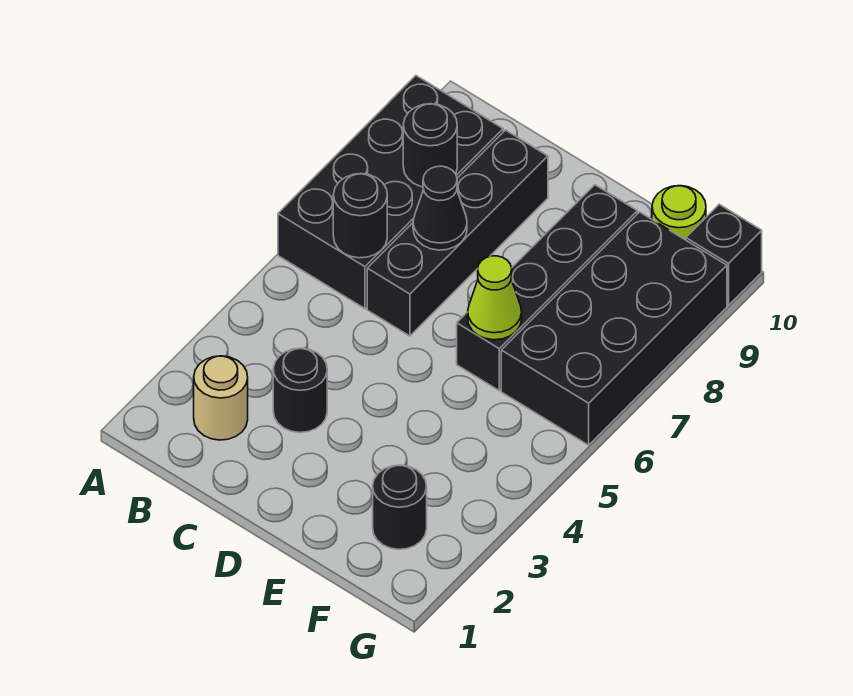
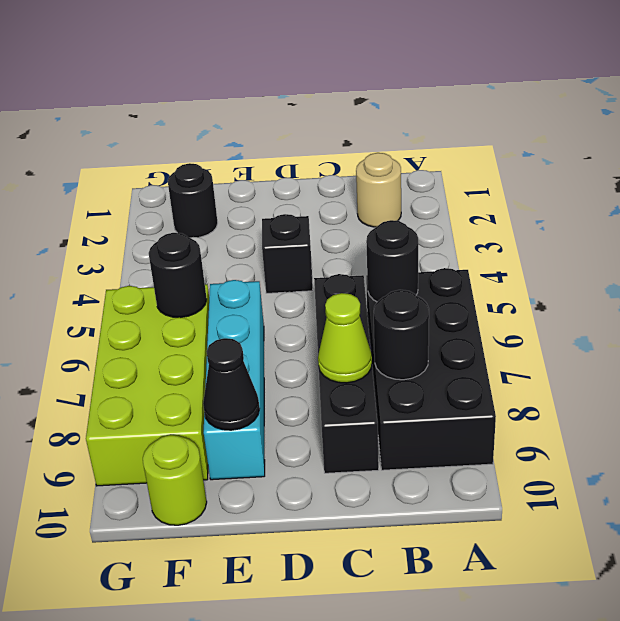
black round brick C3 level 1 -> black round brick F6 level 2
black cone C7 level 2 -> black cone E9 level 2
black brick E6:E9 level 1 -> cyan brick E6:E9 level 1
lime cone E6 level 2 -> lime cone C8 level 2
black brick F6:G9 level 1 -> lime brick F6:G9 level 1
black brick G10 level 1 -> black brick D4 level 1

